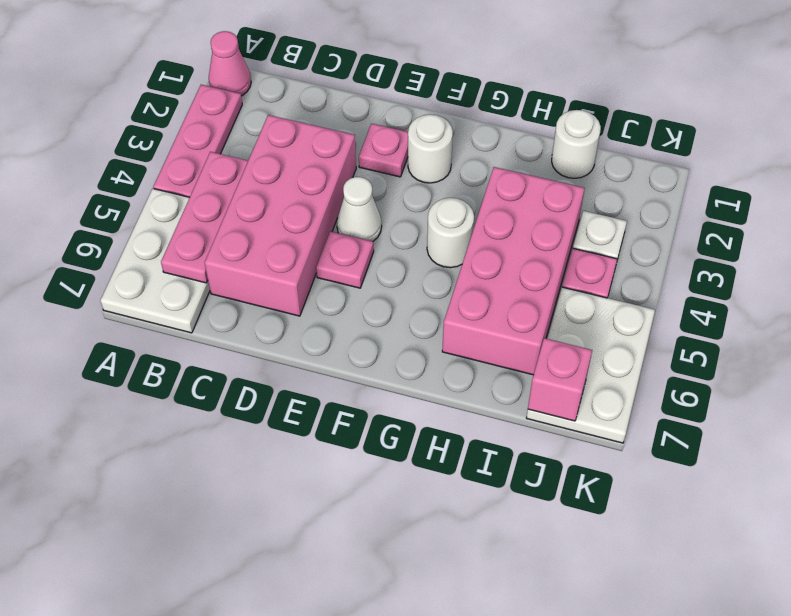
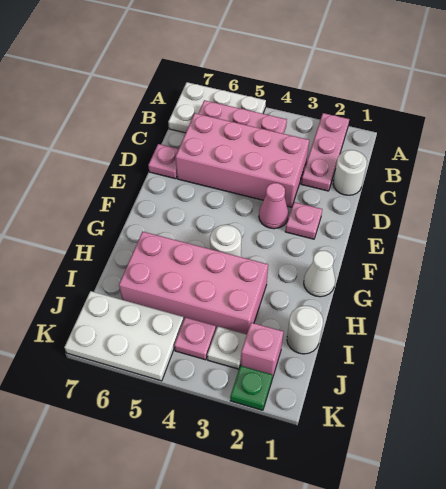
pink cone A1 level 1 -> pink cone E3 level 1
pink plate A2:A4 level 1 -> pink plate A2:C2 level 1
white cone E4 level 1 -> white cone G1 level 1
pink plate E5 level 1 -> pink plate D7 level 1
white round brick F2 level 1 -> white round brick C1 level 1
pink brick J7 level 2 -> pink brick J2 level 1
none -> green plate K2 level 1

